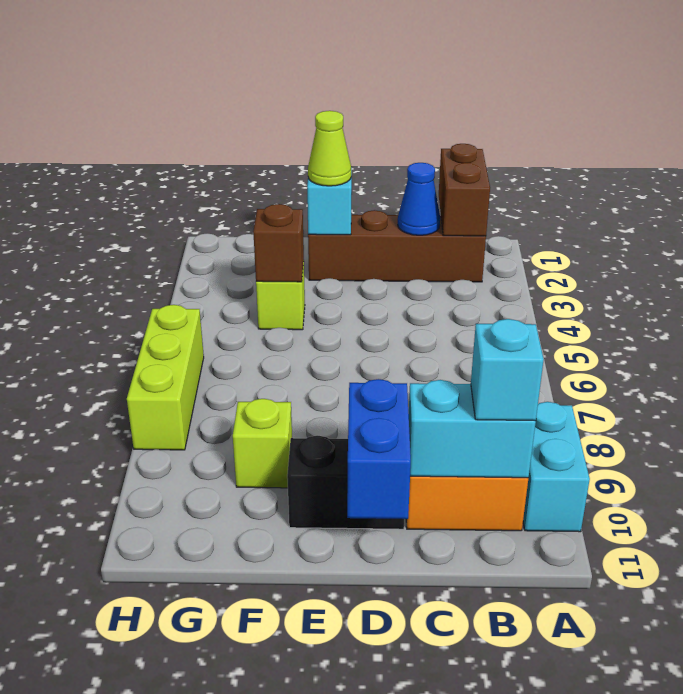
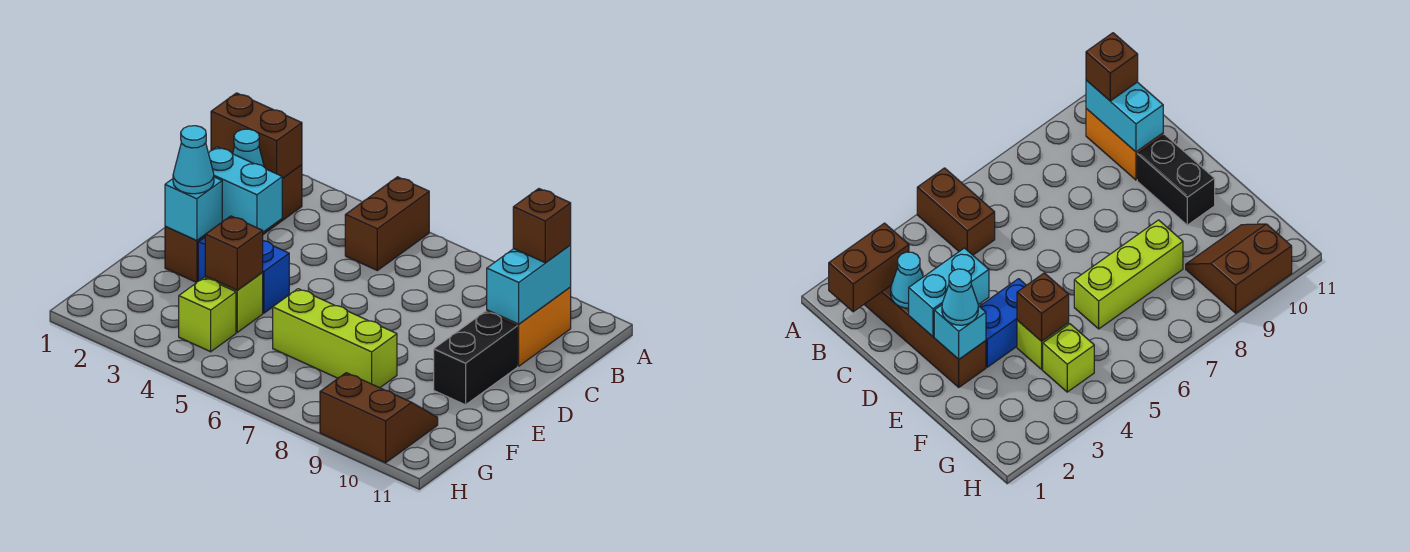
none -> brown brick A5:B5 level 1
cyan brick A9:A10 level 1 -> cyan brick D2:D3 level 2
cyan brick B10 level 3 -> brown brick B10 level 3
blue cone C2 level 2 -> cyan cone C2 level 2
blue brick D10:D11 level 2 -> blue brick E3:E4 level 1
lime cone E2 level 3 -> cyan cone E2 level 3
lime brick F9 level 1 -> lime brick G4 level 1
none -> brown slope G9:H10 level 1 top H
lime brick H6:H8 level 1 -> lime brick F6:F8 level 1

